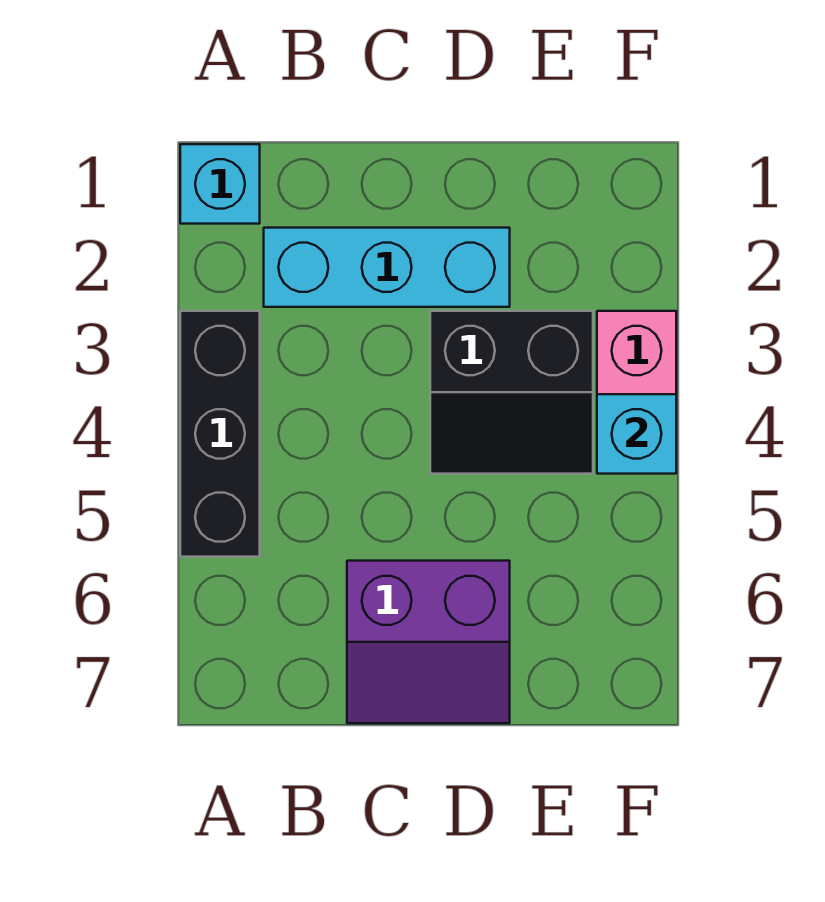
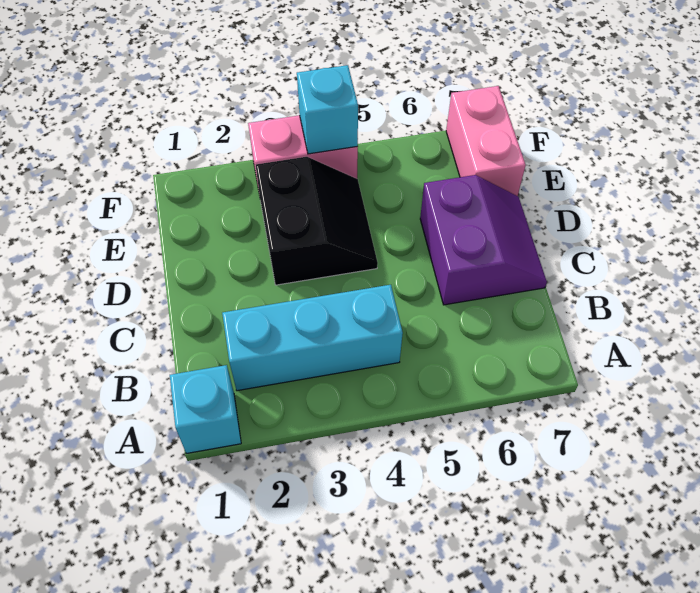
black brick A3:A5 level 1 -> none
cyan brick B2:D2 level 1 -> cyan brick B2:B4 level 1
none -> pink brick E7:F7 level 1

